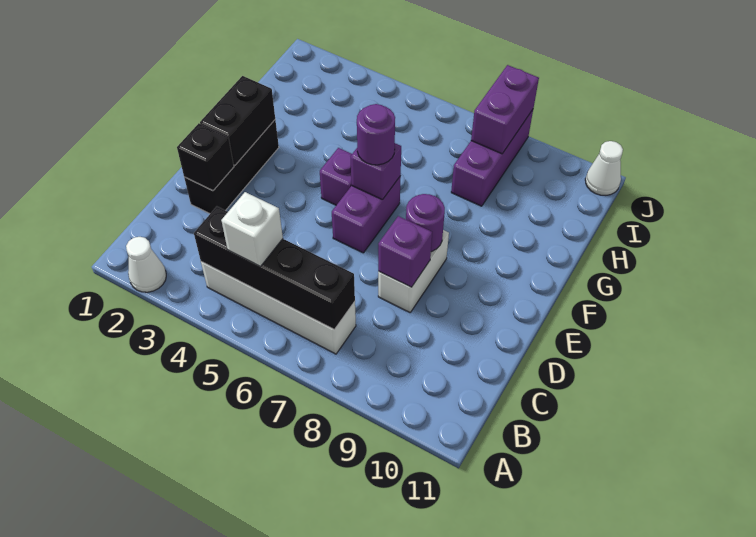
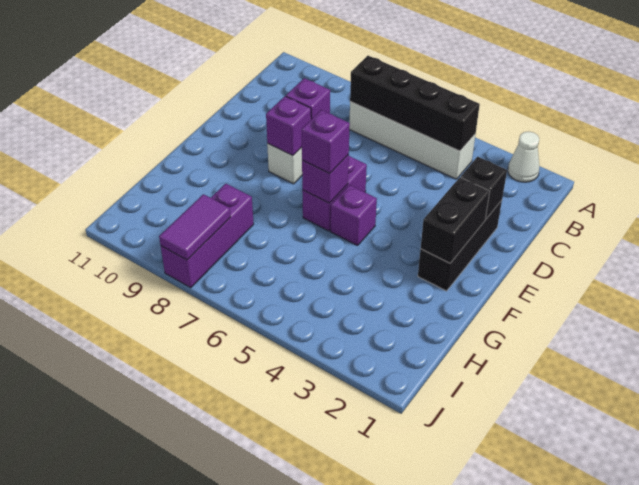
white brick B5 level 3 -> none
purple round brick E8 level 2 -> purple brick E8 level 2
purple round brick F6 level 3 -> purple brick F6 level 3
purple brick I8:J8 level 2 -> purple tile I8:J8 level 2
white cone J11 level 1 -> none

